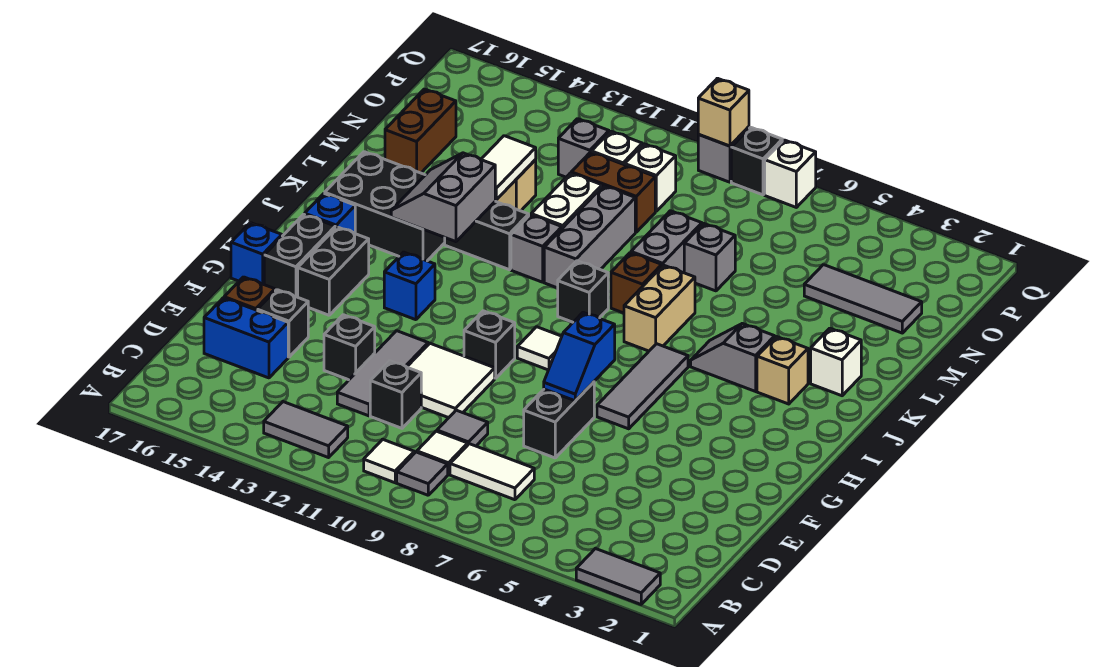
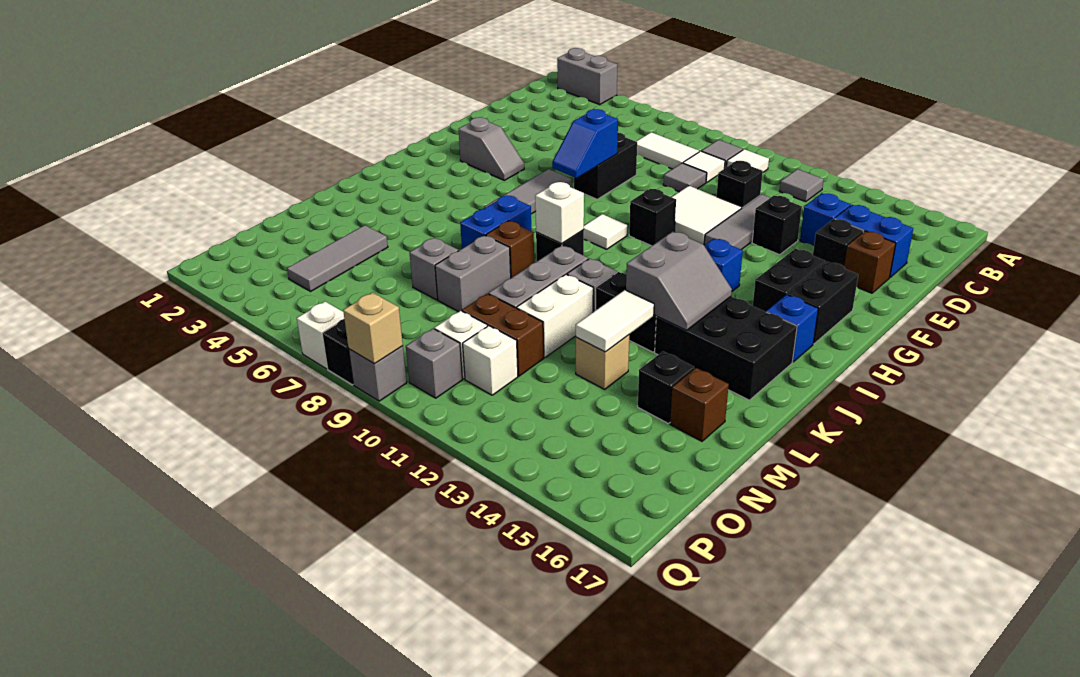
grey tile A2:A3 level 1 -> grey brick A2:A3 level 1
grey tile B12:B13 level 1 -> grey tile B12 level 1
blue slope F7:G7 level 2 top G -> blue slope F7:G7 level 2 top F
blue brick G17 level 1 -> blue brick D14 level 1
tan brick J3 level 1 -> none
grey slope J4:J5 level 1 top 4 -> grey slope G3:G4 level 1 top 3
tan brick J7:K7 level 1 -> blue brick J7:K7 level 1
white brick K2 level 1 -> white brick J9 level 2
none -> black brick M15 level 1
brown brick M16:N16 level 1 -> brown brick M16 level 1
grey tile N2:N4 level 1 -> grey tile M4:O4 level 1
grey brick O12 level 1 -> grey brick P10 level 1

